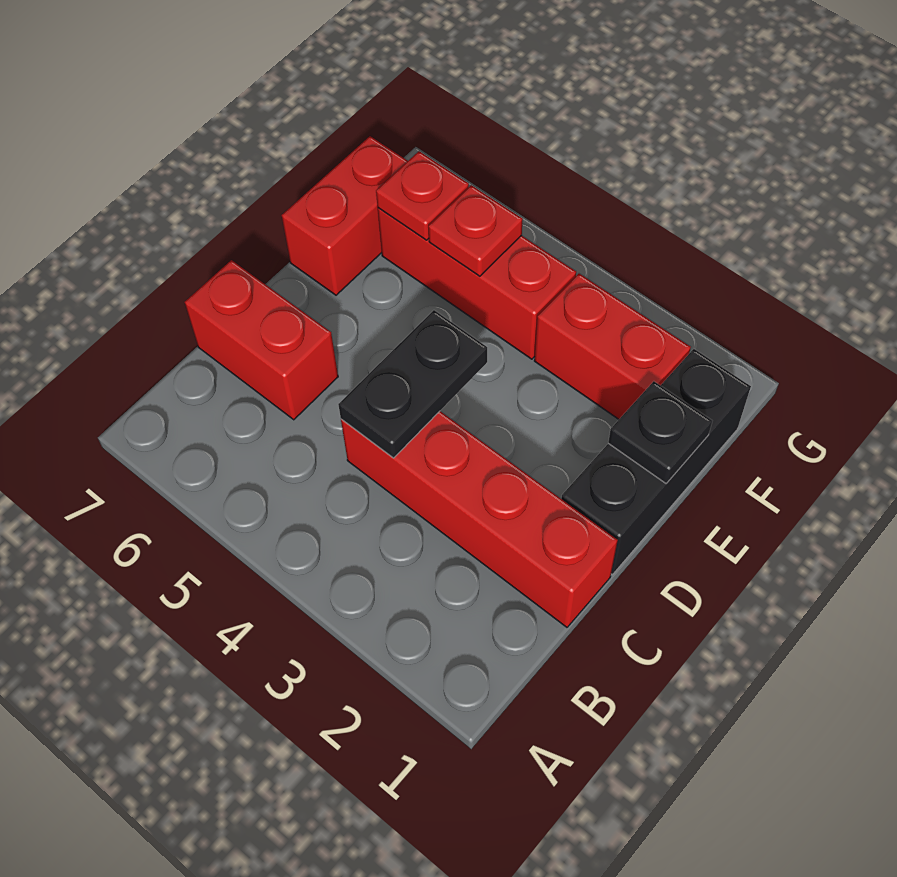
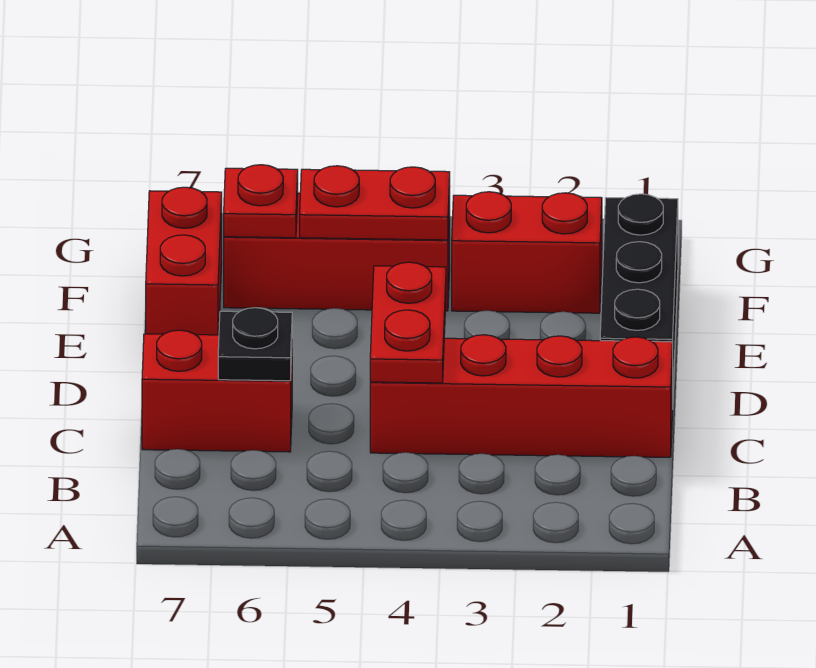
black plate C4:D4 level 2 -> red plate C4:D4 level 2
black plate E1 level 2 -> black plate C6 level 2
red plate F5 level 2 -> red plate F4:F5 level 2

